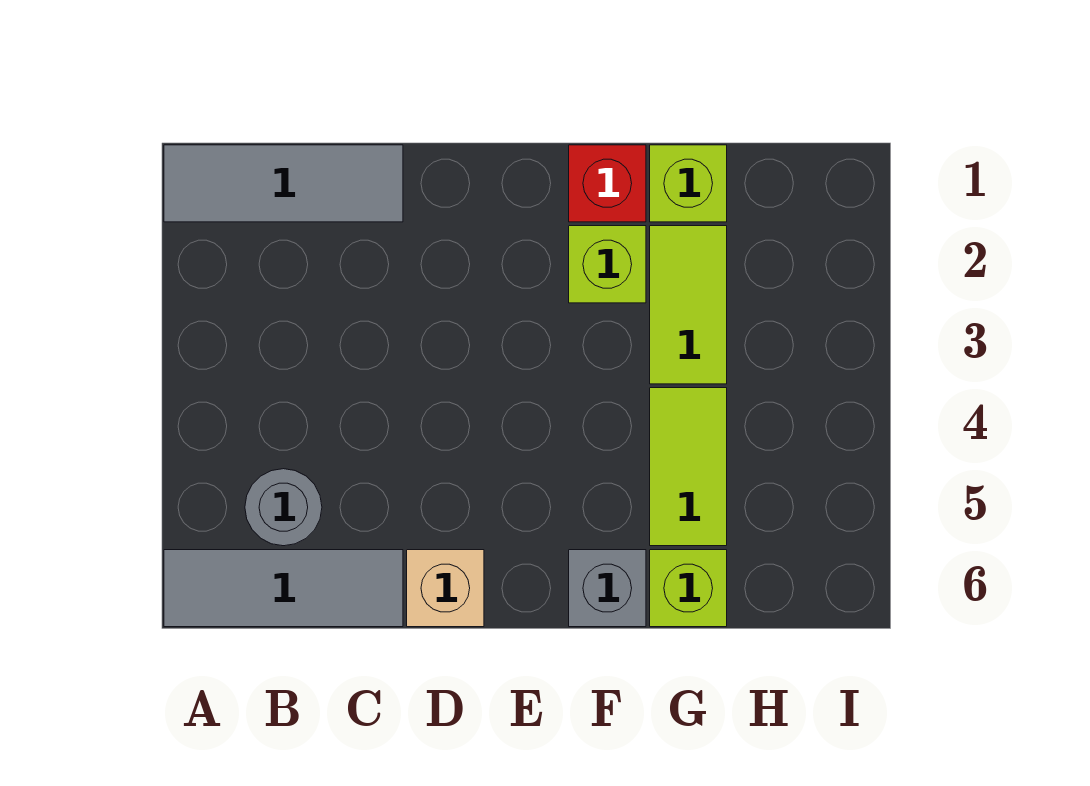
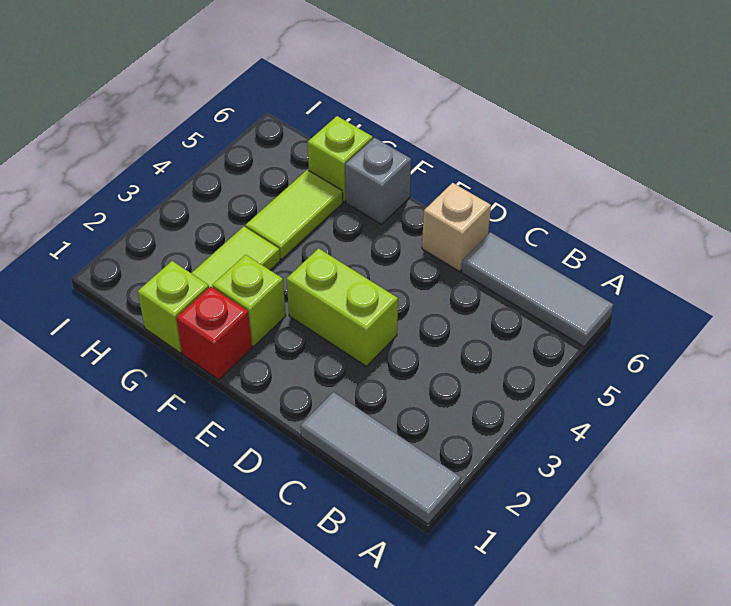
grey round brick B5 level 1 -> none
none -> lime brick D3:E3 level 1

